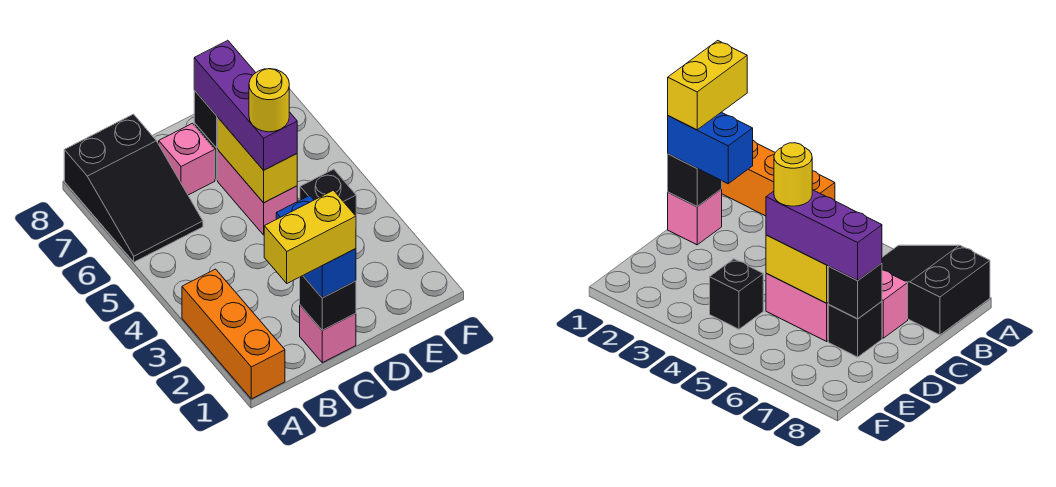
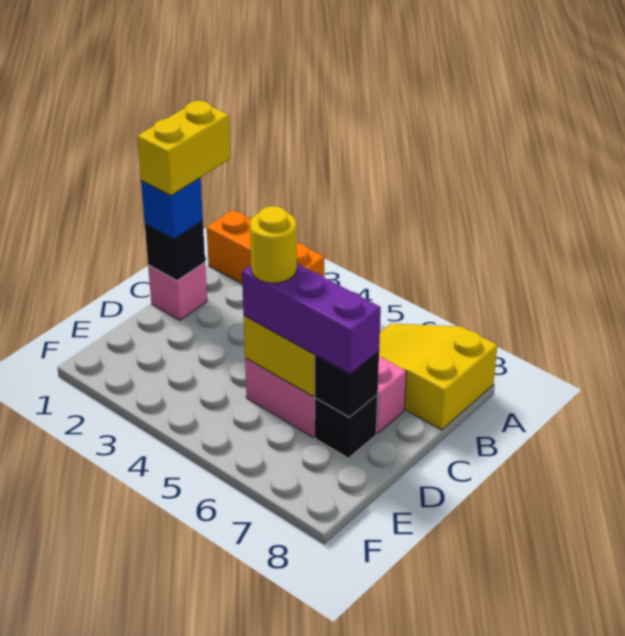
black slope A6:B8 level 1 top 8 -> yellow slope A6:B8 level 1 top 8
blue brick C1:C2 level 3 -> blue brick C1 level 3
black brick E4 level 1 -> none

